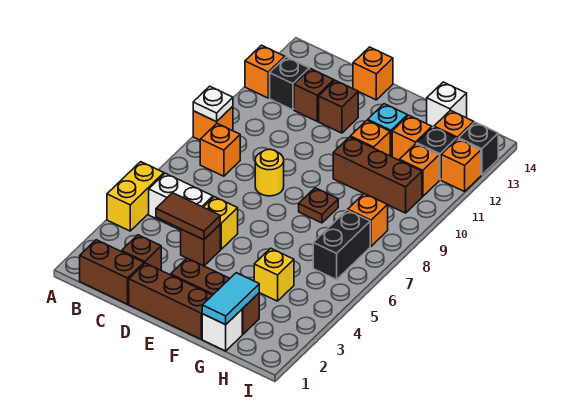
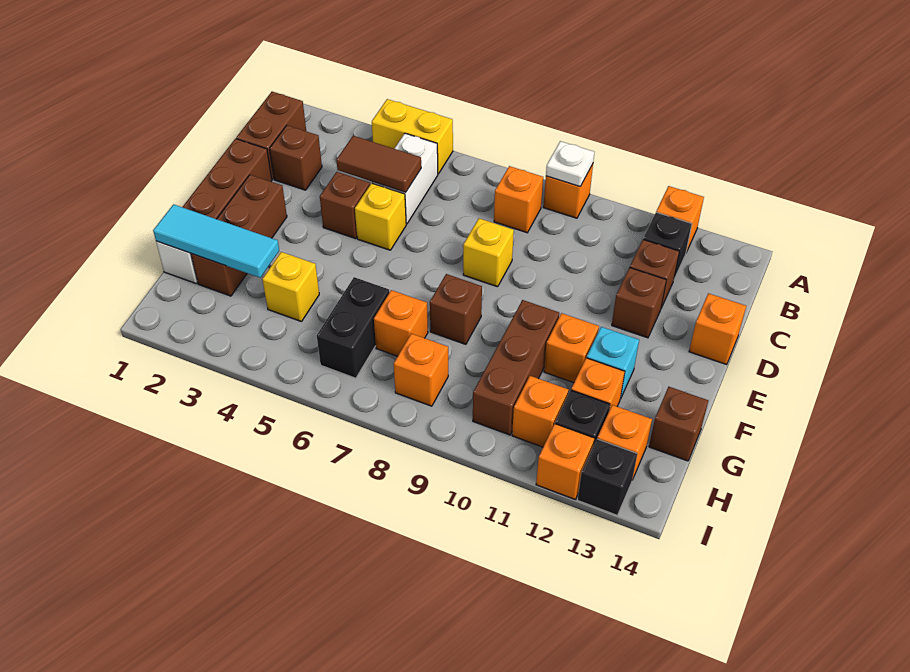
brown tile C4:D4 level 2 -> brown tile C4:C5 level 2
yellow round brick D8 level 1 -> yellow brick D8 level 1
brown plate F8 level 1 -> brown brick F8 level 1
cyan tile G1:G2 level 2 -> cyan tile G1:G3 level 2
none -> orange brick G7 level 1
white brick G14 level 1 -> brown brick G14 level 1
black brick H6:H7 level 1 -> black brick G6:H6 level 1

